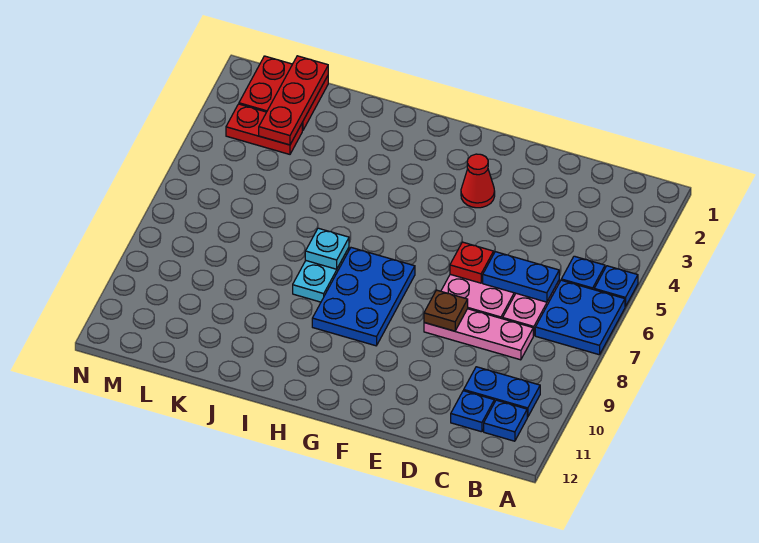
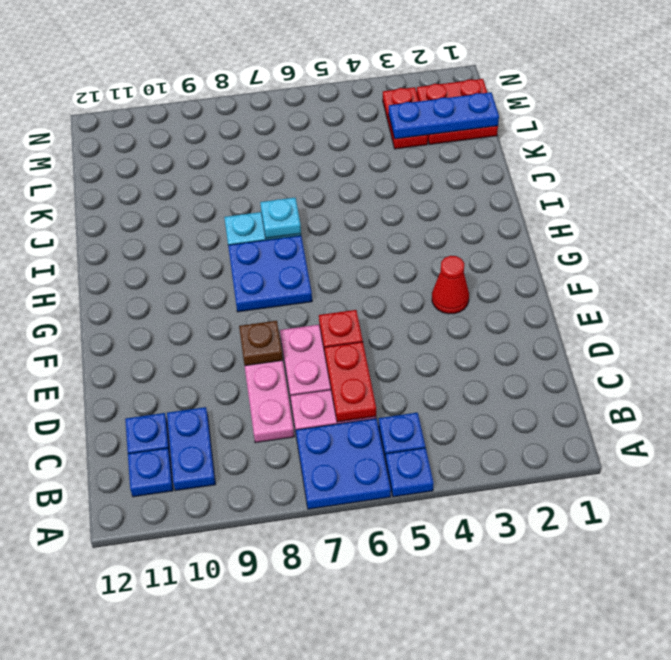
blue plate C6:D6 level 2 -> red plate C6:D6 level 2
blue plate G7:H9 level 1 -> blue plate G7:H8 level 1
red plate L1:L3 level 2 -> blue plate L1:L3 level 2

